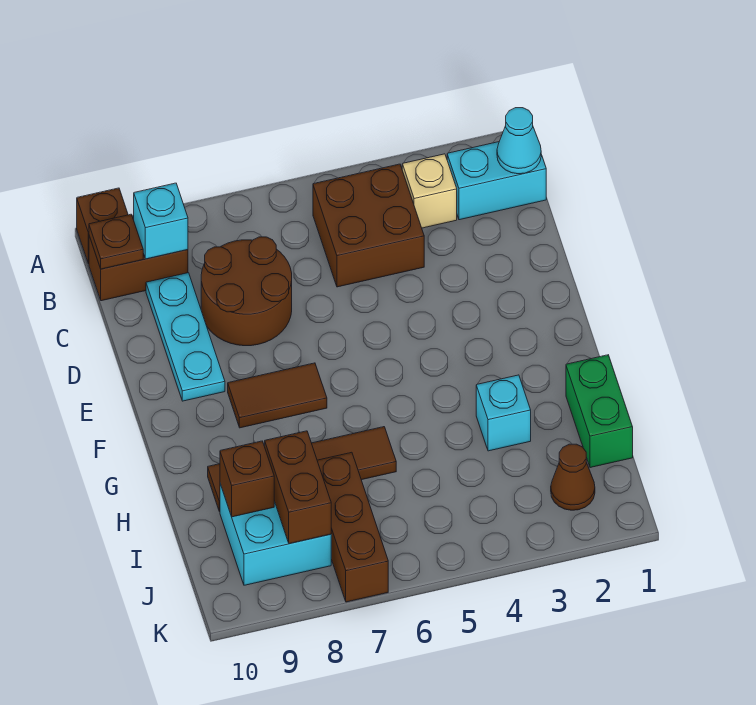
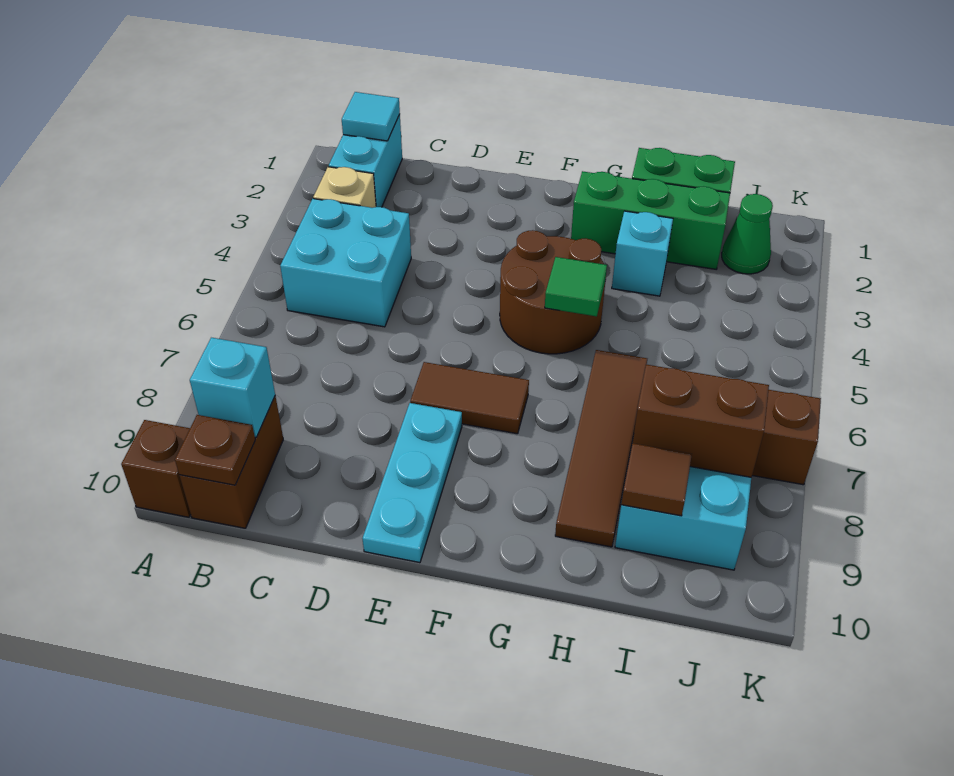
cyan cone B1 level 2 -> cyan tile B1 level 2
brown brick B4:C5 level 1 -> cyan brick B4:C5 level 1
brown round brick C7:D8 level 1 -> brown round brick F4:G5 level 1
cyan plate C9:E9 level 1 -> cyan plate E8:E10 level 1
brown tile F7:F8 level 1 -> brown tile E7:F7 level 1
none -> green brick G2:I2 level 1
none -> green tile G5 level 2
brown brick I9 level 2 -> brown tile I9 level 2
brown cone J2 level 1 -> green cone J2 level 1

